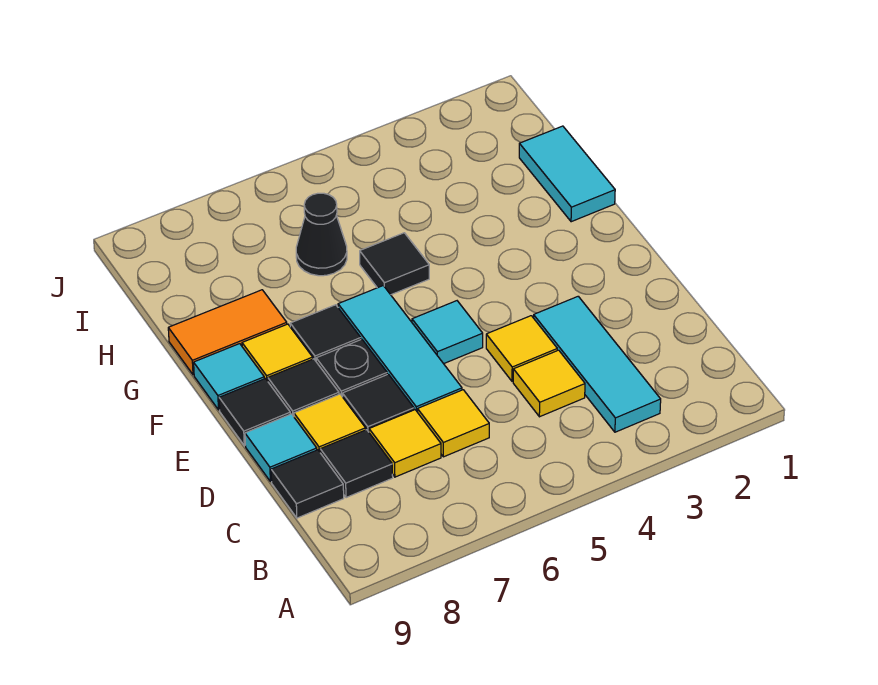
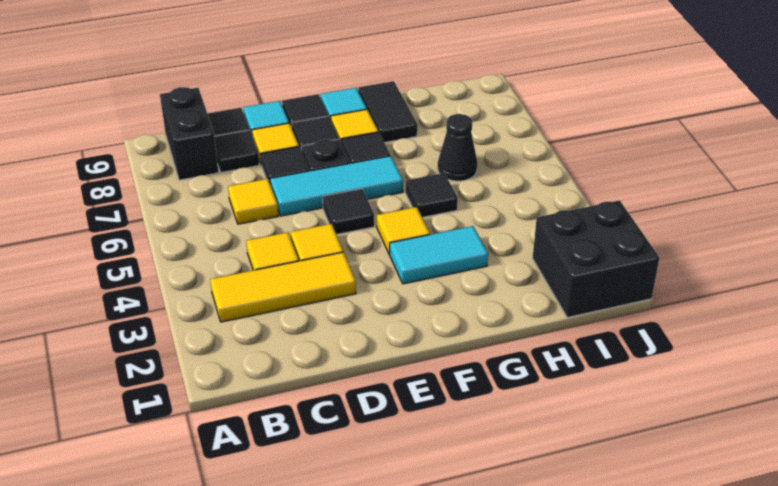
cyan tile B3:D3 level 1 -> yellow tile B3:D3 level 1
none -> black brick B8:B9 level 1
yellow tile C7 level 1 -> yellow tile F4 level 1
cyan tile E5 level 1 -> black tile E5 level 1
cyan tile G1:H1 level 1 -> cyan tile F3:G3 level 1
orange tile G8:G9 level 1 -> black tile G8:G9 level 1
none -> black brick I1:J2 level 1

